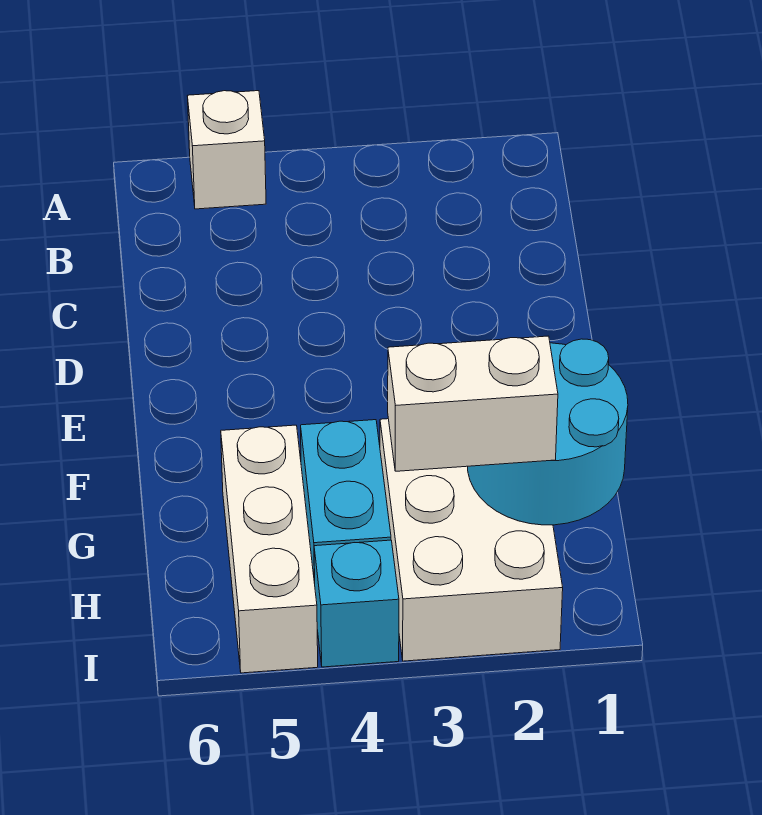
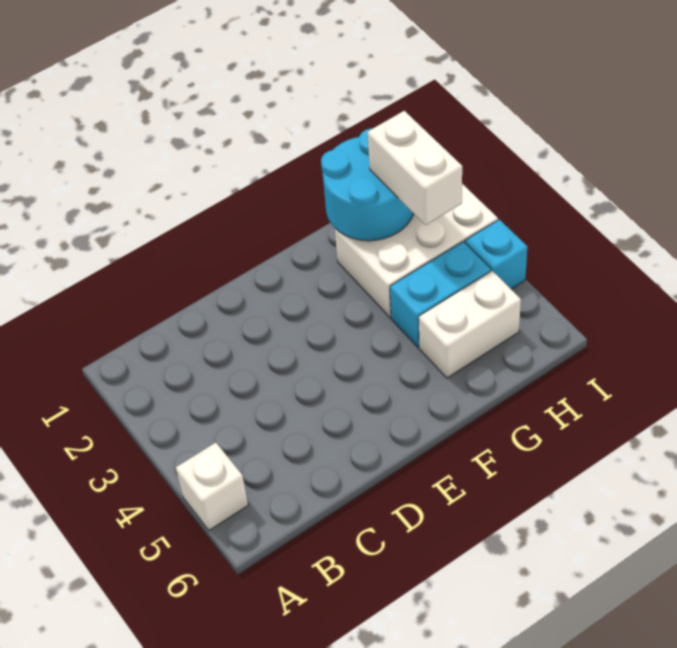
white brick G5:I5 level 1 -> white brick G5:H5 level 1

